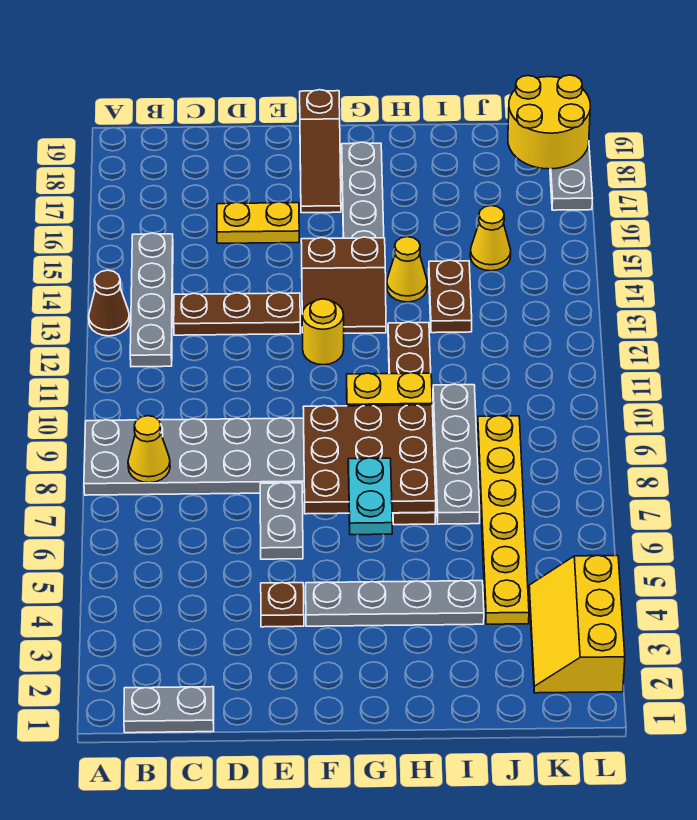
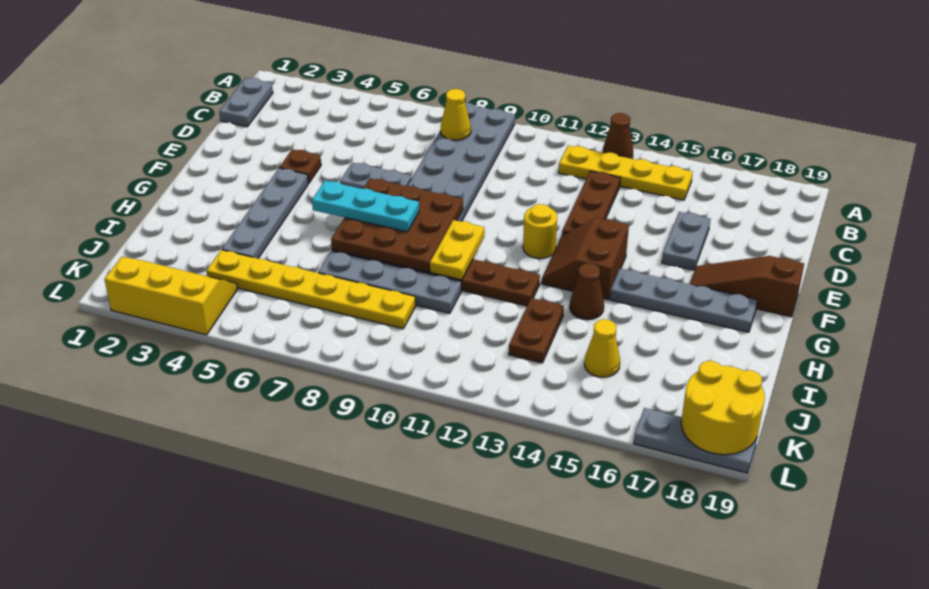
grey plate B12:B15 level 1 -> yellow plate B12:B15 level 1
yellow plate D16:E16 level 1 -> grey plate D16:E16 level 1
cyan plate G6:G7 level 3 -> cyan plate G6:G8 level 3
yellow cone H14 level 1 -> brown cone H14 level 1
brown plate I13:I14 level 1 -> brown plate I13:J13 level 1

